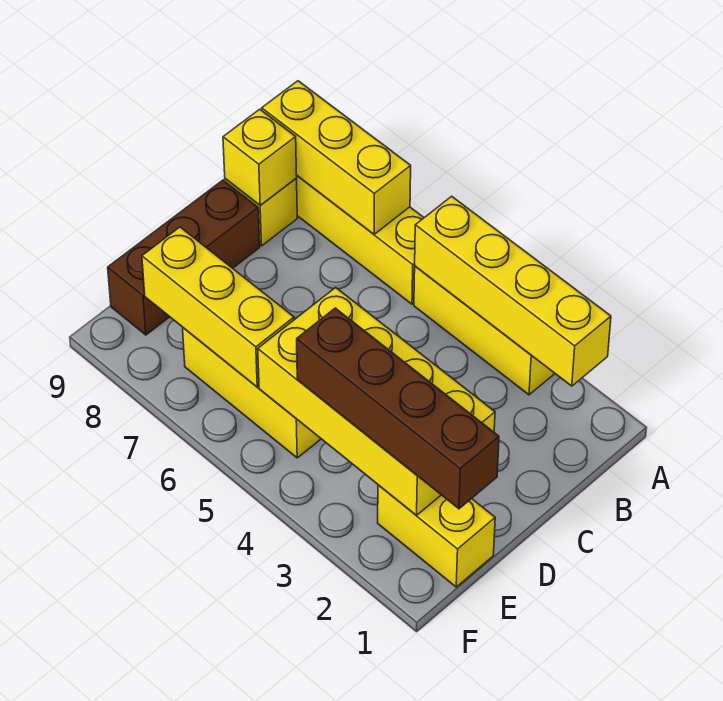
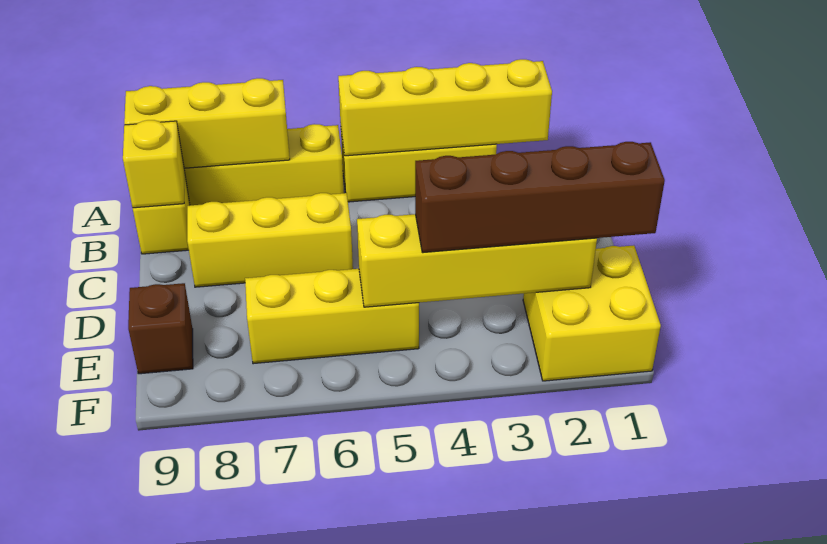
brown brick C9:E9 level 1 -> brown brick E9 level 1
yellow brick D2:E5 level 2 -> yellow brick E2:E5 level 2
yellow brick E1:E2 level 1 -> yellow brick E1:F2 level 1
yellow brick E6:E8 level 2 -> yellow brick C6:C8 level 1

